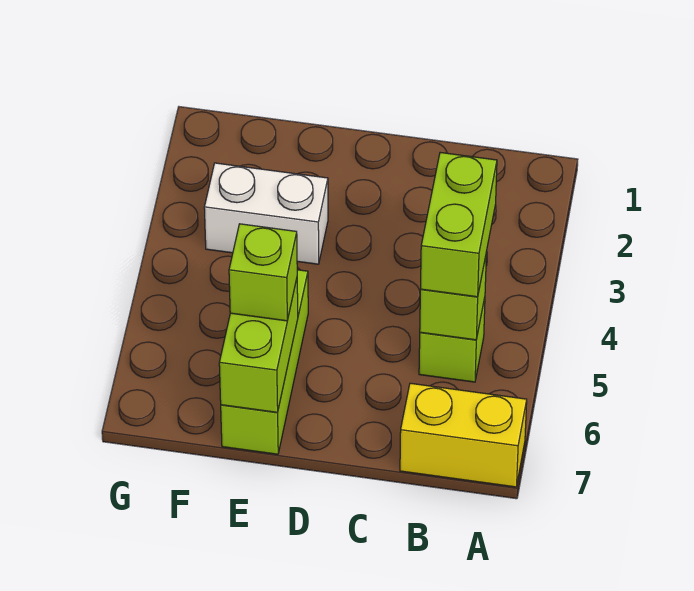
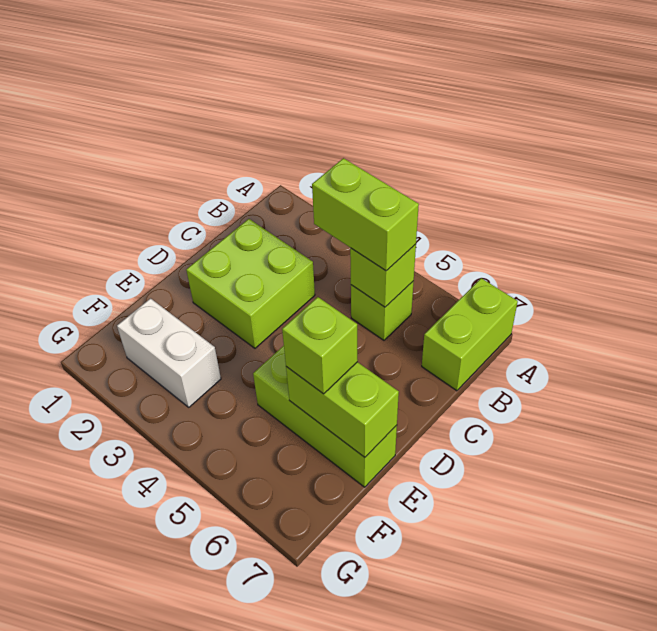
yellow brick A7:B7 level 1 -> lime brick A7:B7 level 1
none -> lime brick C2:D3 level 1
white brick E3:F3 level 1 -> white brick F2:F3 level 1

